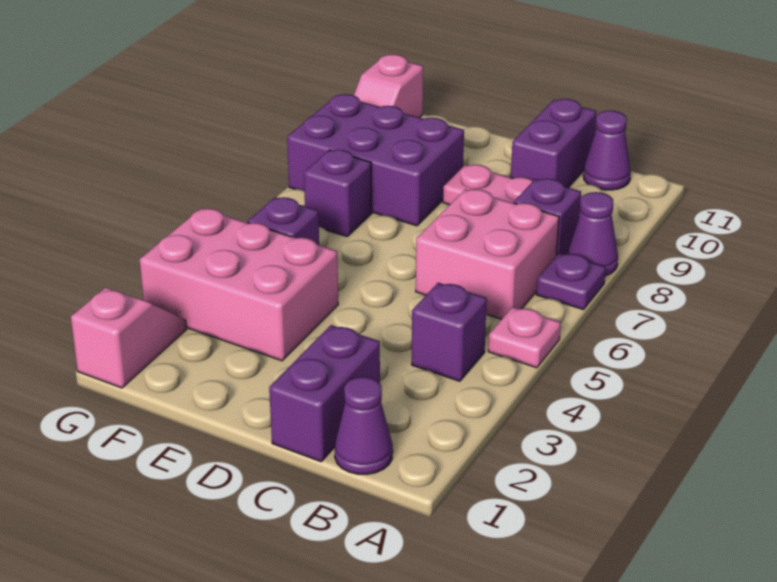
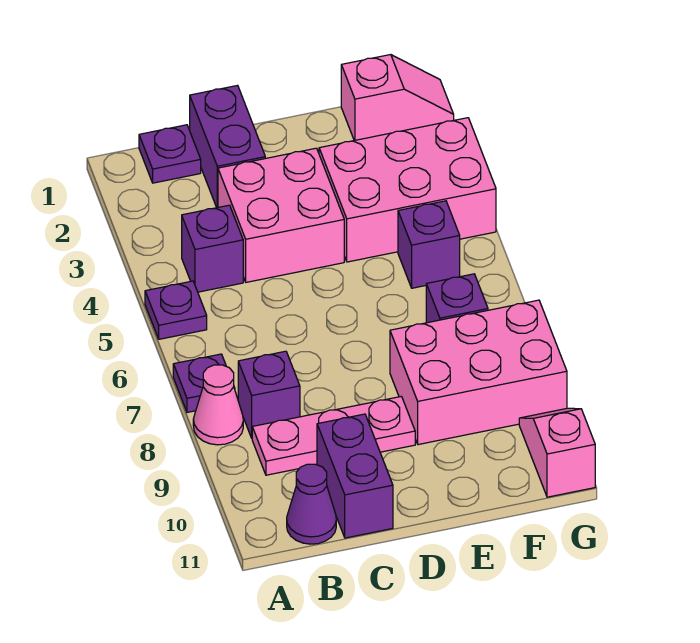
pink plate A5 level 1 -> purple plate A5 level 1
purple cone A8 level 1 -> pink cone A8 level 1
purple cone B1 level 1 -> purple plate B1 level 1
pink brick B6:C7 level 1 -> pink brick C3:D4 level 1
purple brick E8:G9 level 1 -> pink brick E8:G9 level 1
pink slope G1:G2 level 1 top 1 -> pink slope F1:G1 level 1 top F

